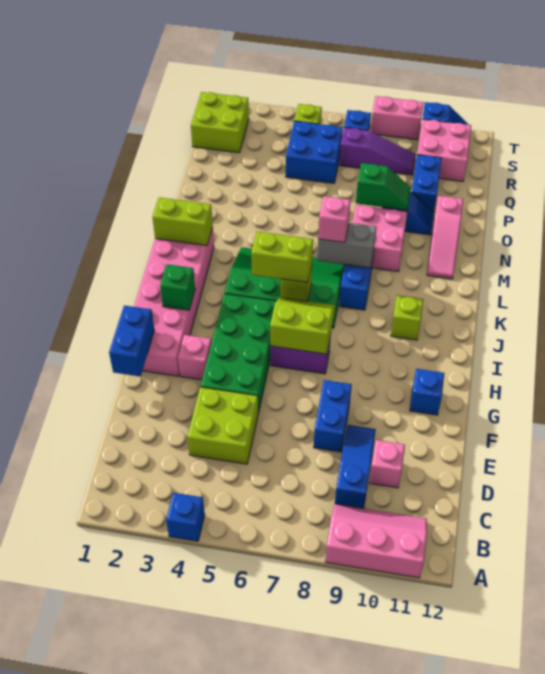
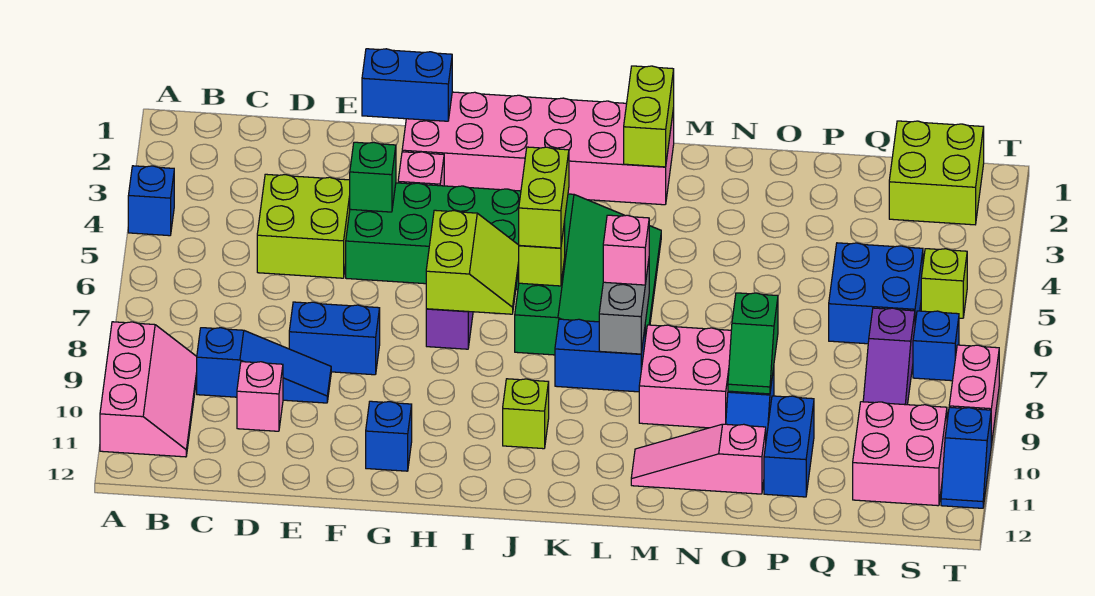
green brick I2 level 2 -> green brick F4 level 2
blue brick P10:Q10 level 1 -> blue brick P10:P11 level 1

